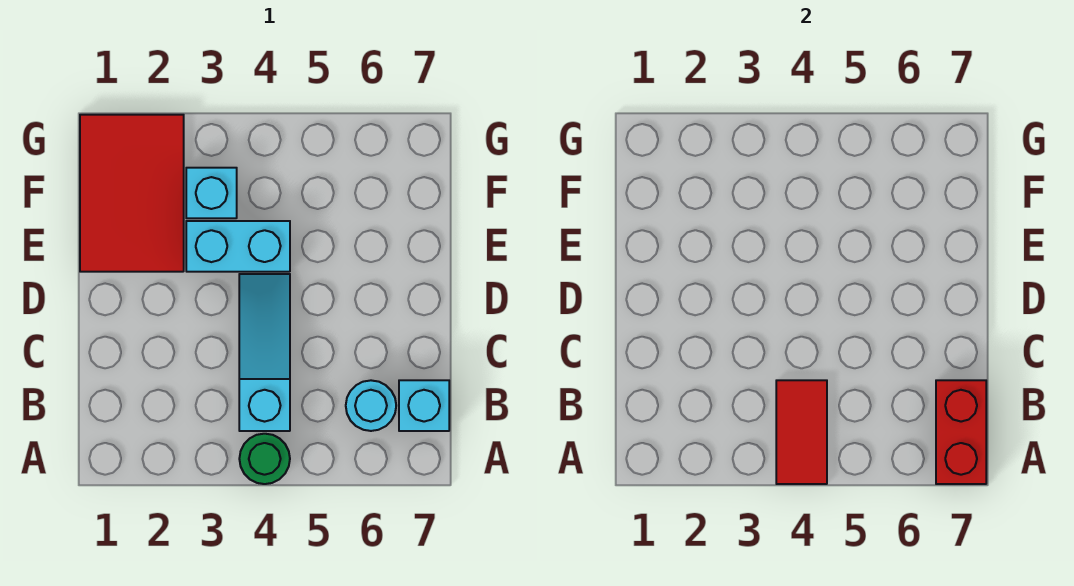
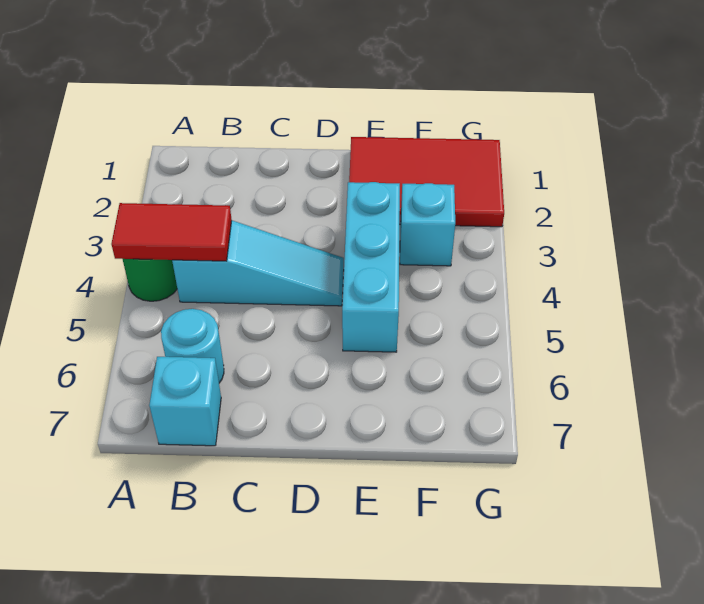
red brick A7:B7 level 2 -> none
cyan brick E3:E4 level 1 -> cyan brick E3:E5 level 1

